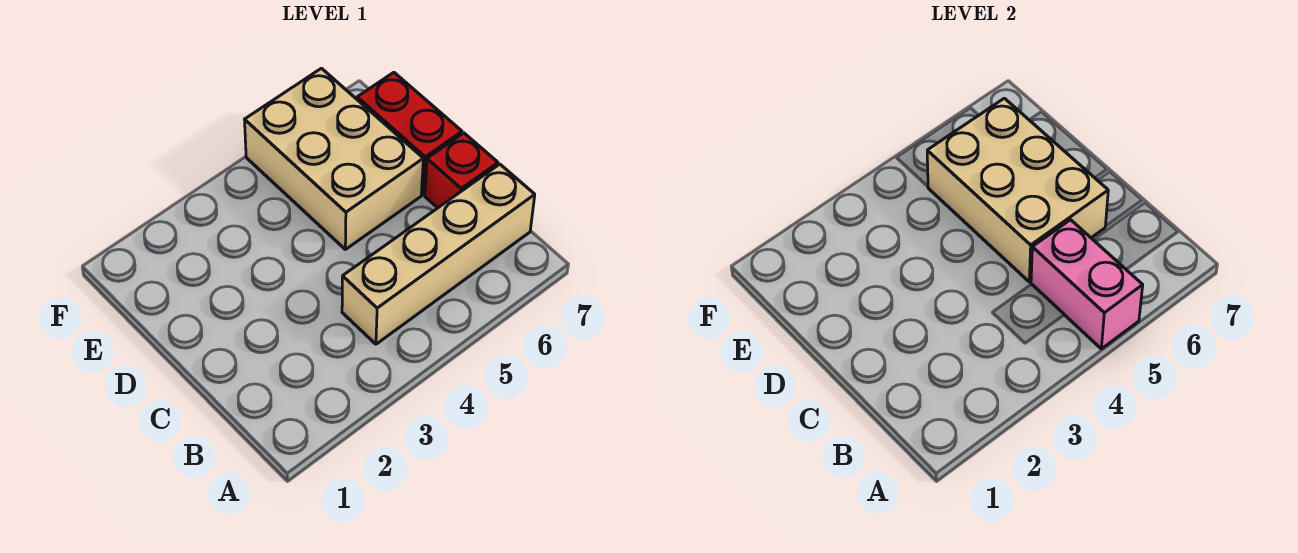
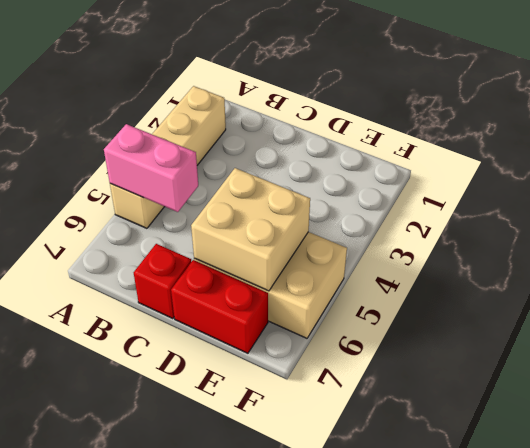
tan brick B4:B7 level 1 -> tan brick A2:A5 level 1
tan brick C5:E6 level 2 -> tan brick D5:E6 level 2

